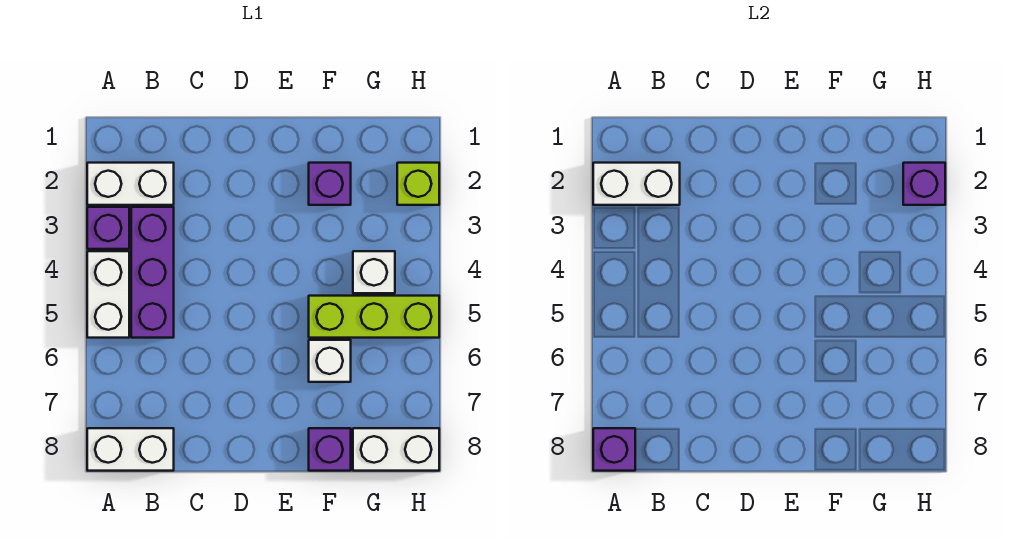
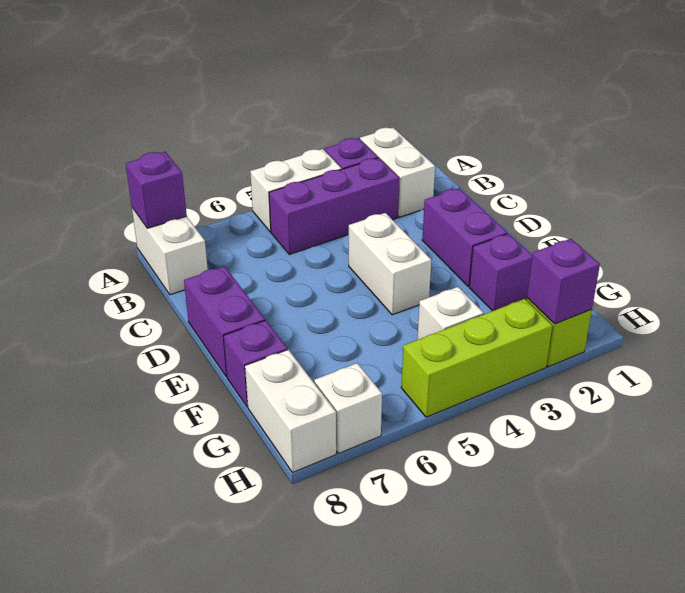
white brick A2:B2 level 2 -> white brick D4:E4 level 1
none -> purple brick D2:E2 level 1
none -> purple brick D8:E8 level 1
lime brick F5:H5 level 1 -> lime brick H3:H5 level 1
white brick F6 level 1 -> white brick H7 level 1

